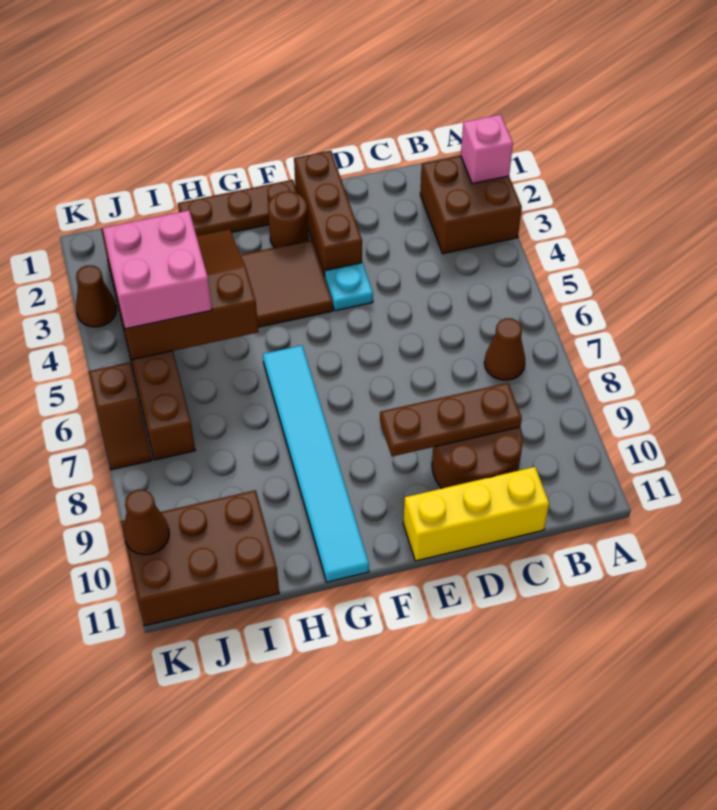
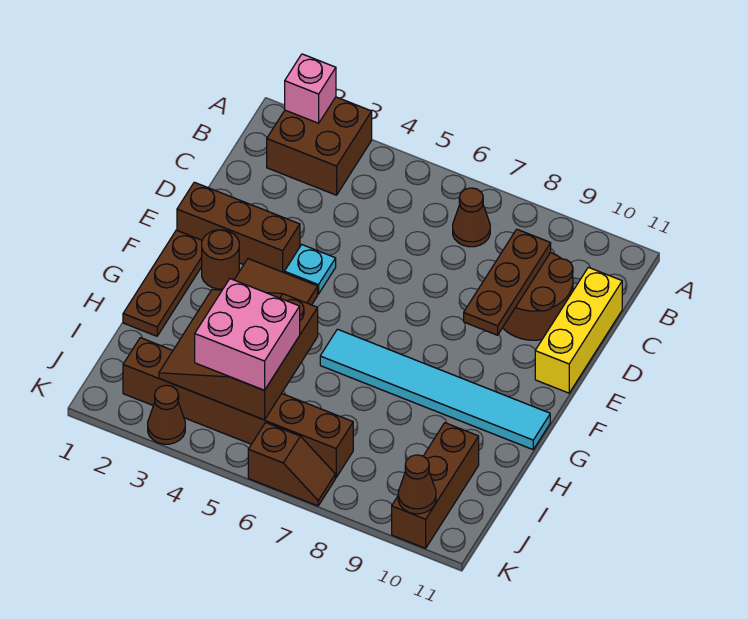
brown brick I10:K11 level 1 -> brown brick I10:K10 level 1

